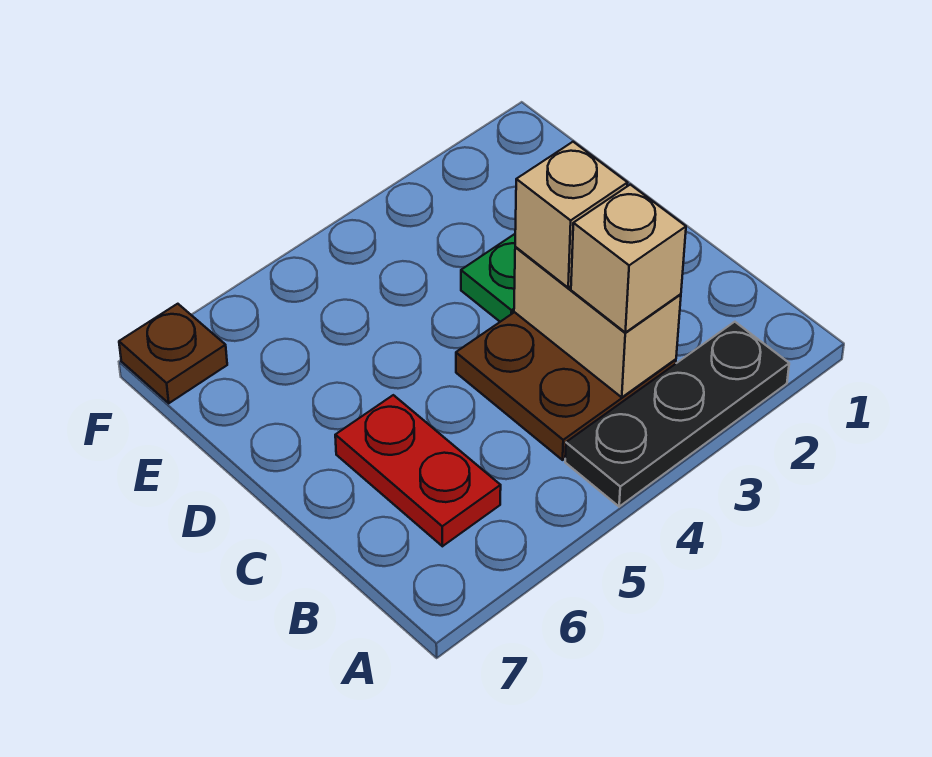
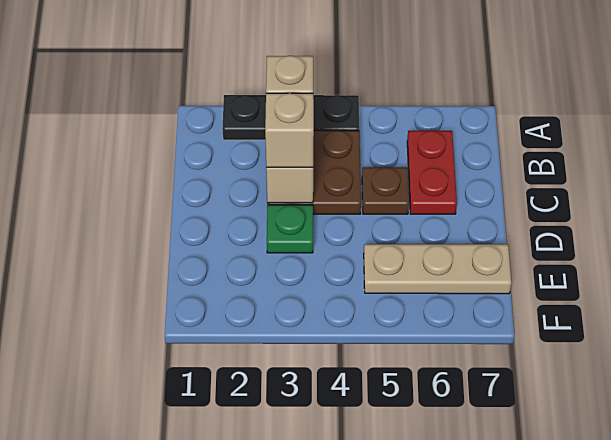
none -> tan plate E5:E7 level 1
brown plate F7 level 1 -> brown plate C5 level 1

